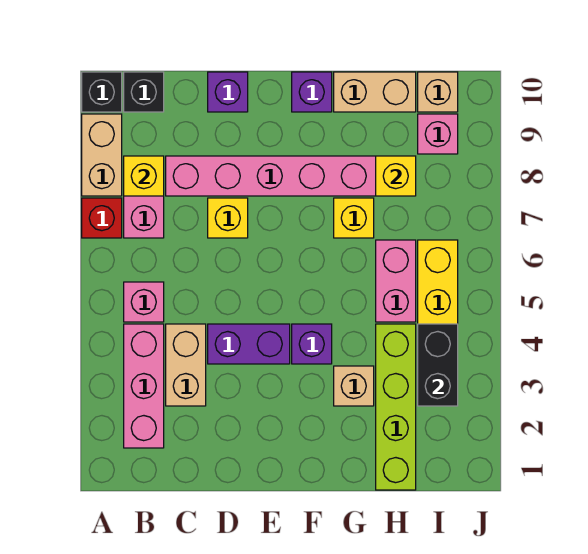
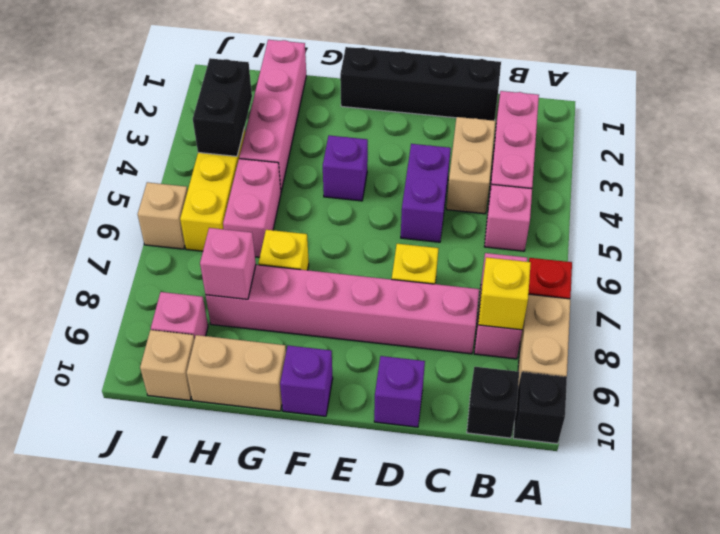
none -> black brick C1:F1 level 1
purple brick D4:E4 level 1 -> purple brick D4:D5 level 1
tan brick G3 level 1 -> tan brick J6 level 1
lime brick H1:H4 level 1 -> pink brick H1:H4 level 1
yellow brick H8 level 2 -> pink brick H8 level 2

